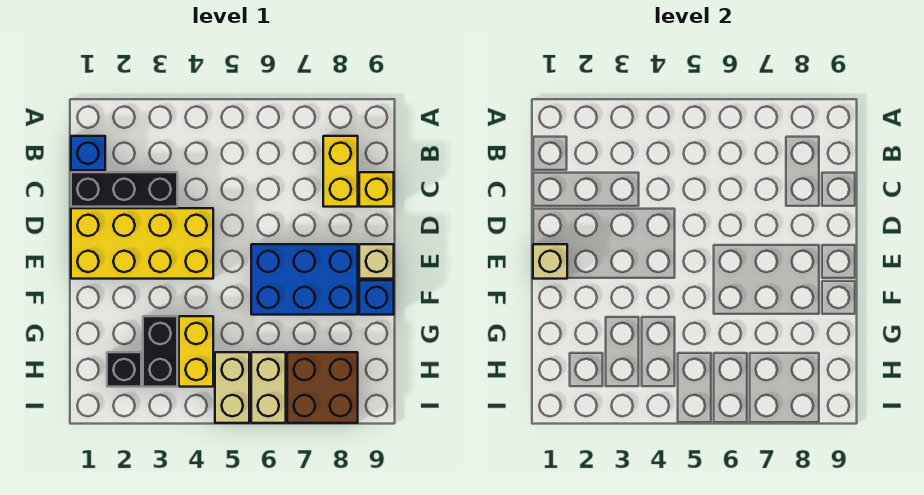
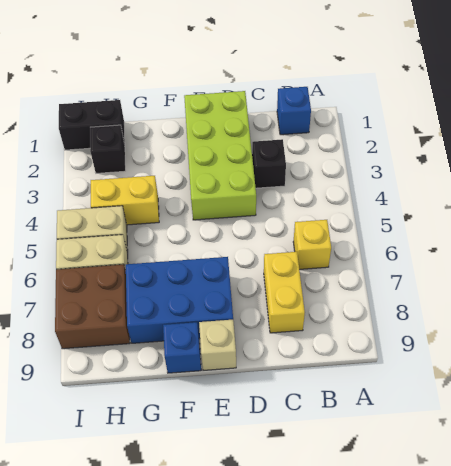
yellow brick B8:C8 level 1 -> yellow brick C7:C8 level 1
black brick C1:C3 level 1 -> black brick C3 level 1
yellow brick C9 level 1 -> yellow brick B6 level 1
yellow brick D1:E4 level 1 -> lime brick D1:E4 level 1
tan brick E1 level 2 -> none
blue brick E6:F8 level 1 -> blue brick E7:G8 level 1
black brick G3:H3 level 1 -> black brick H1:I1 level 1

